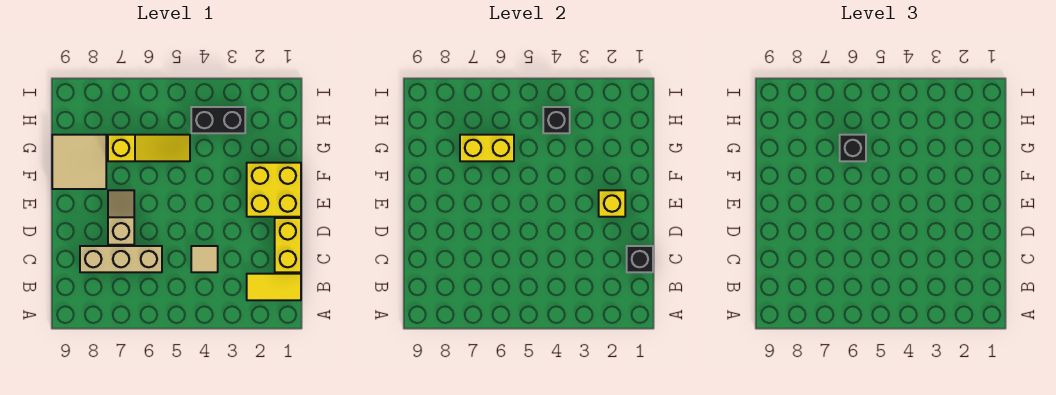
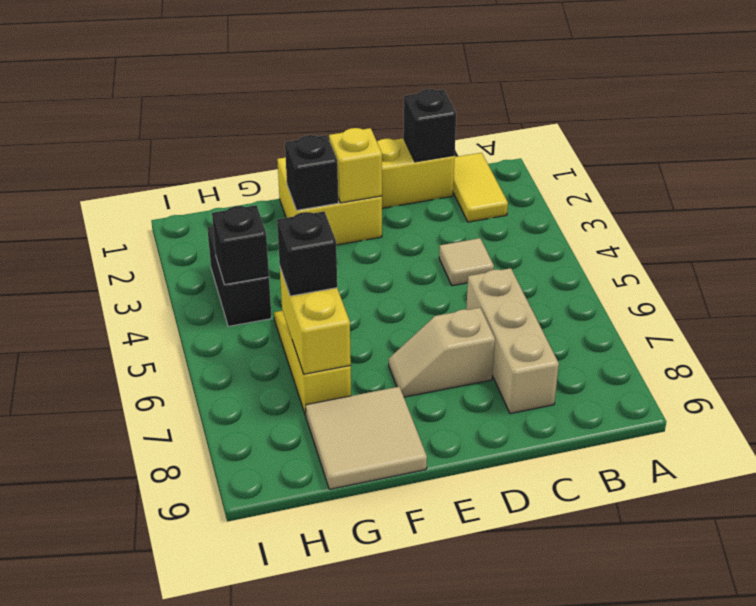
none -> black brick F2 level 2

